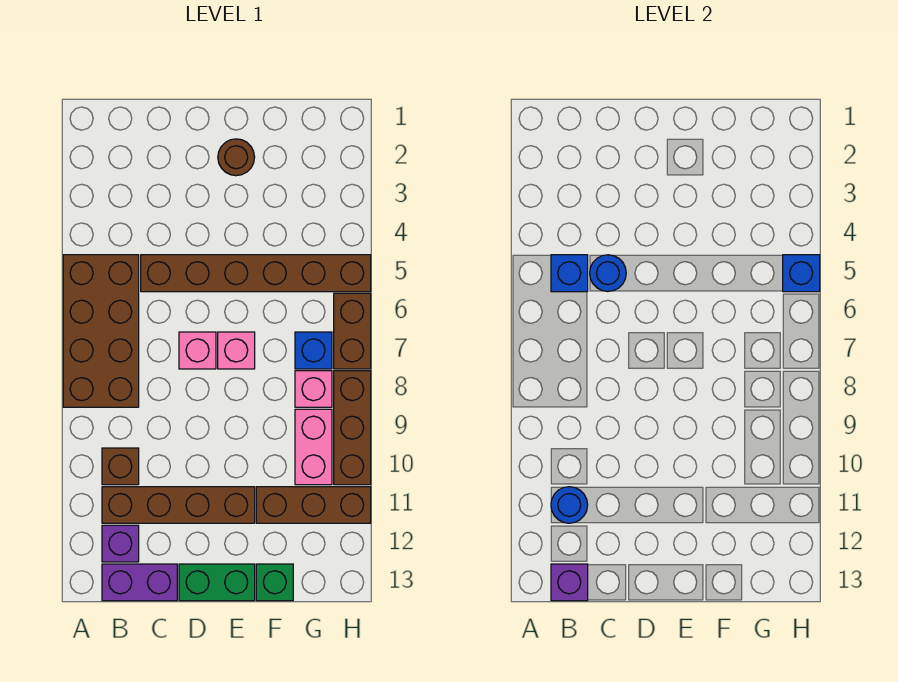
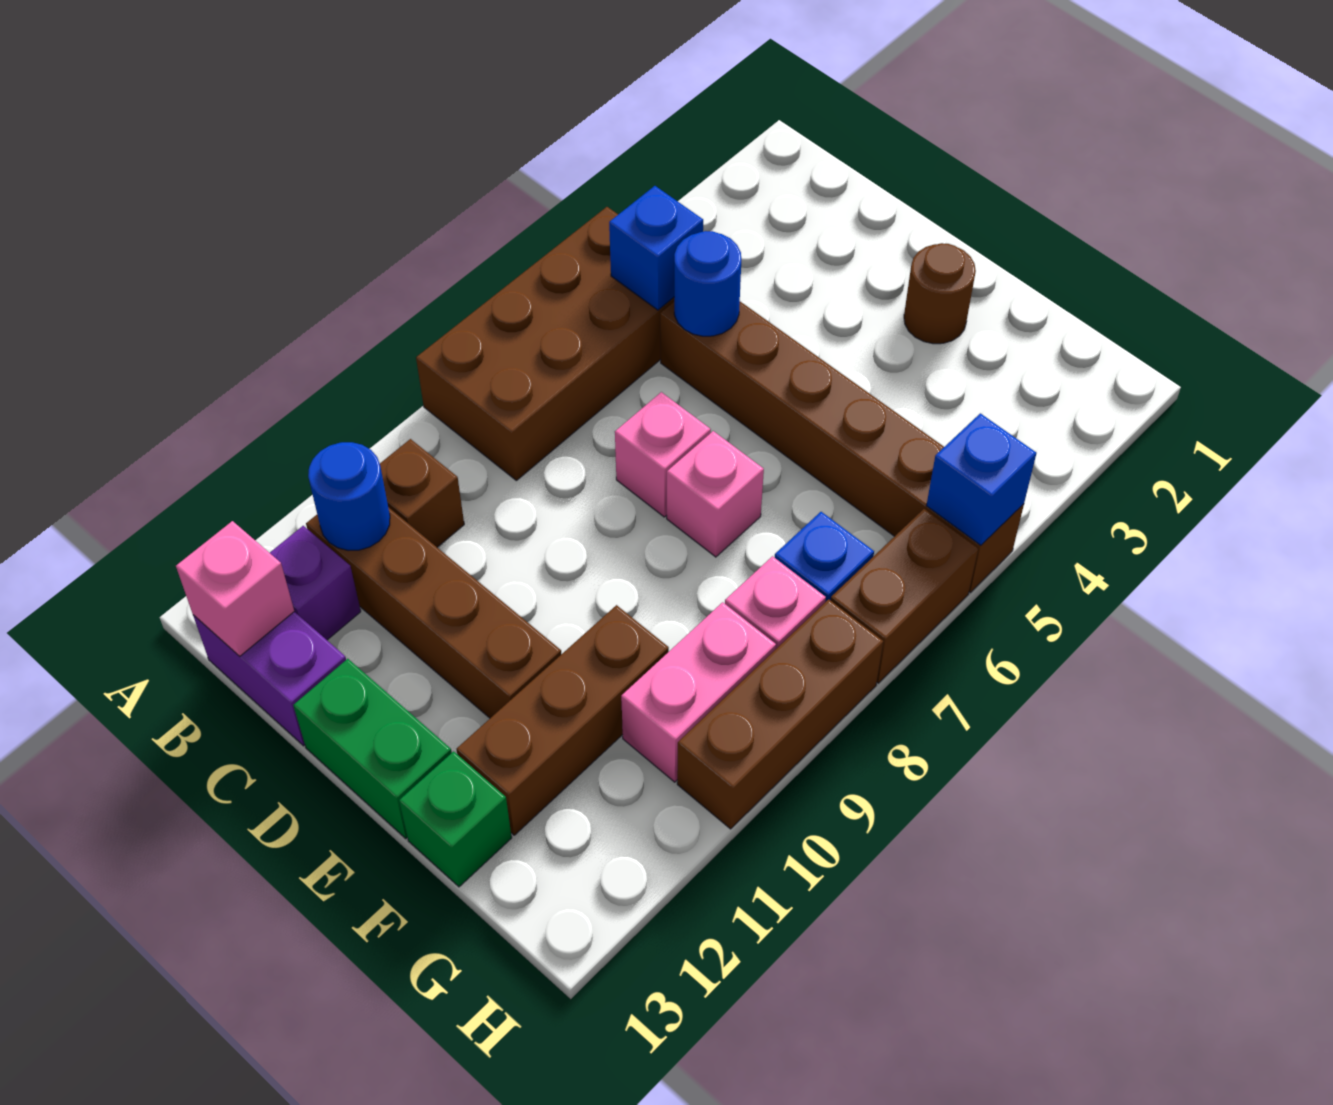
purple brick B13 level 2 -> pink brick B13 level 2
brown brick F11:H11 level 1 -> brown brick F10:F12 level 1

